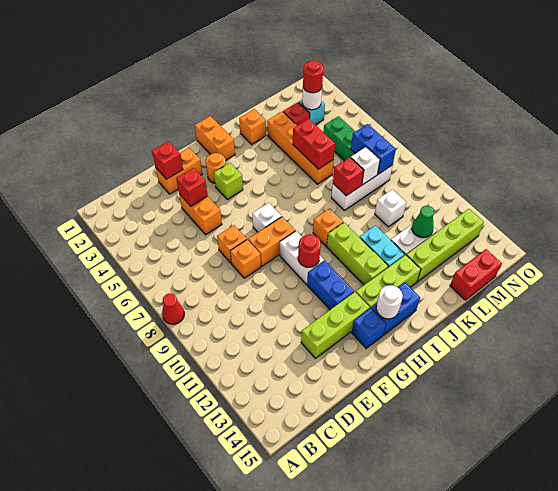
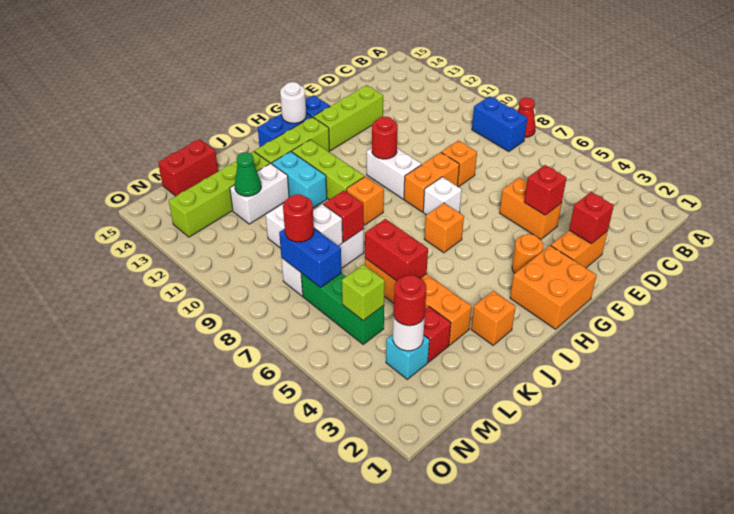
orange brick E7 level 1 -> orange brick H6 level 1
lime brick G4 level 1 -> lime brick M5 level 2
blue brick G11:G12 level 1 -> blue brick B8:B9 level 1
orange brick H1:H2 level 1 -> orange brick G1:H2 level 1
none -> red round brick M8 level 3

